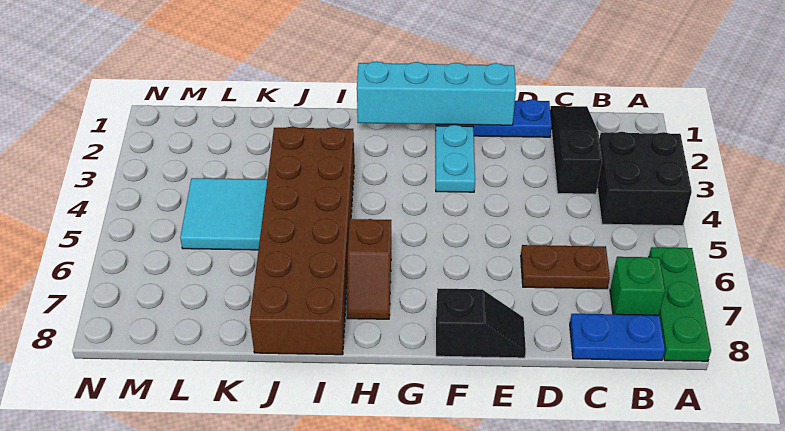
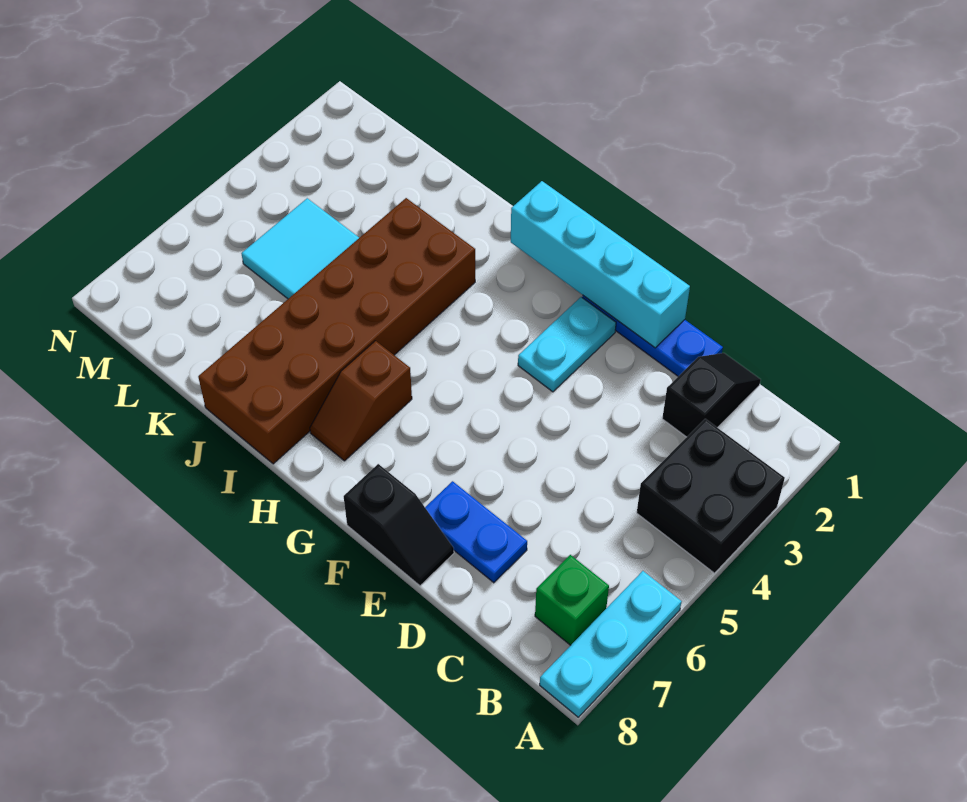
green plate A6:A8 level 1 -> cyan plate A6:A8 level 1
blue plate B8:C8 level 1 -> blue plate D7:E7 level 1
black slope C1:C3 level 1 top 3 -> black slope C1:C2 level 1 top 2
brown plate C6:D6 level 1 -> none

